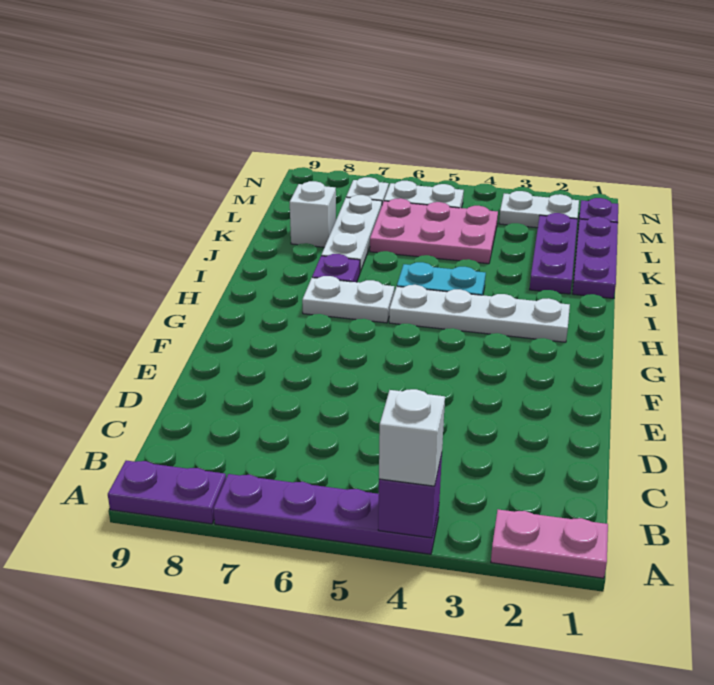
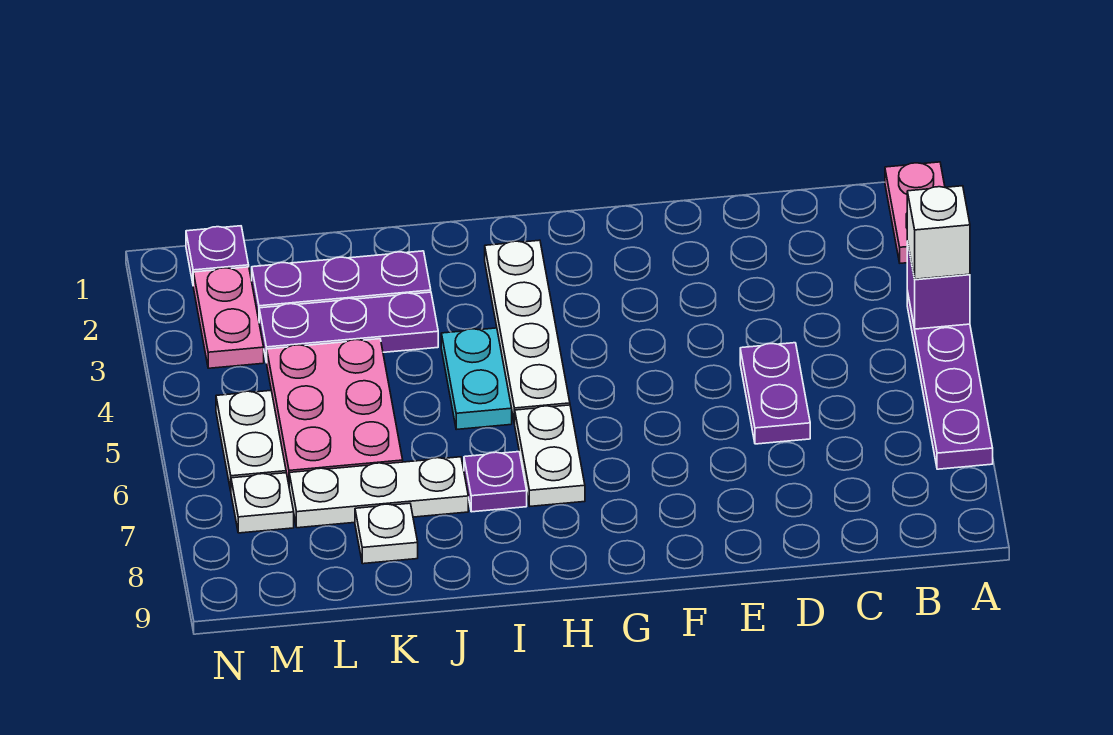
purple plate A8:A9 level 1 -> purple plate D5:D6 level 1
purple plate J1:L1 level 1 -> purple plate J3:L3 level 1
white brick K8 level 1 -> white plate K8 level 1
white plate M2:M3 level 1 -> pink plate M2:M3 level 1

